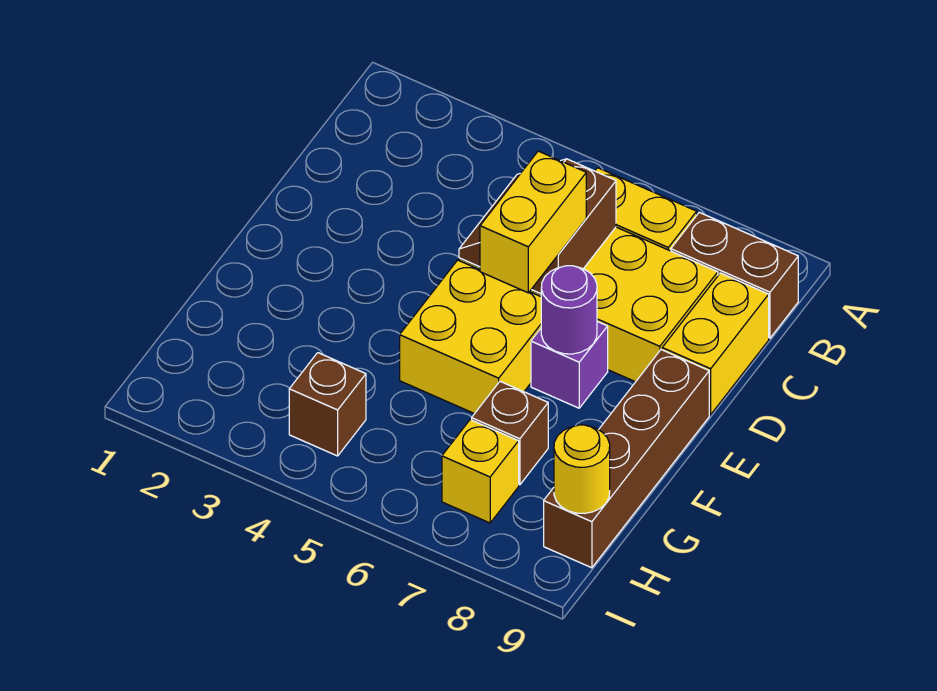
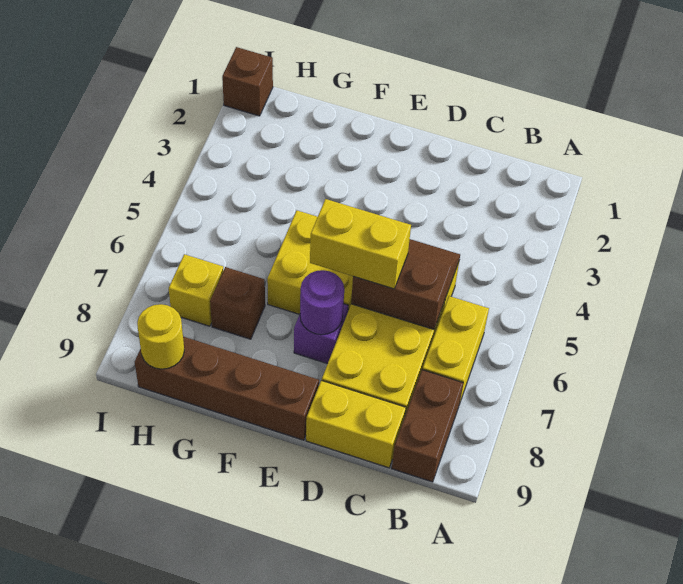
brown brick H4 level 1 -> brown brick I1 level 1

